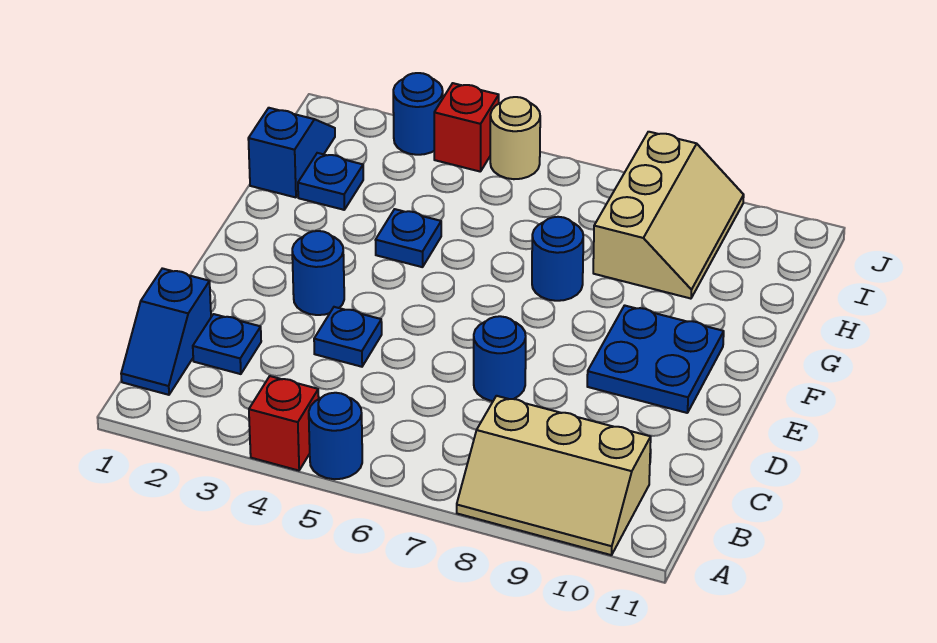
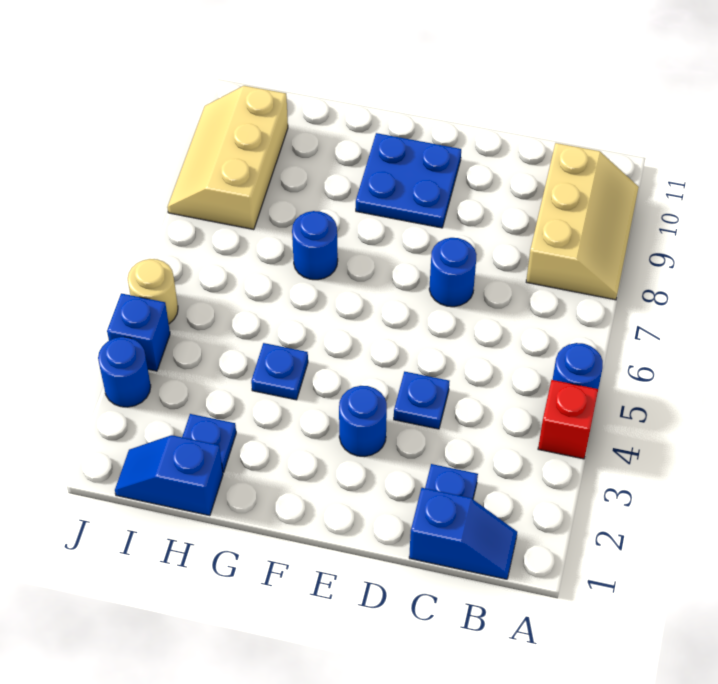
tan slope H8:J9 level 1 top 8 -> tan slope I8:J10 level 1 top I
red brick J4 level 1 -> blue brick J4 level 1

